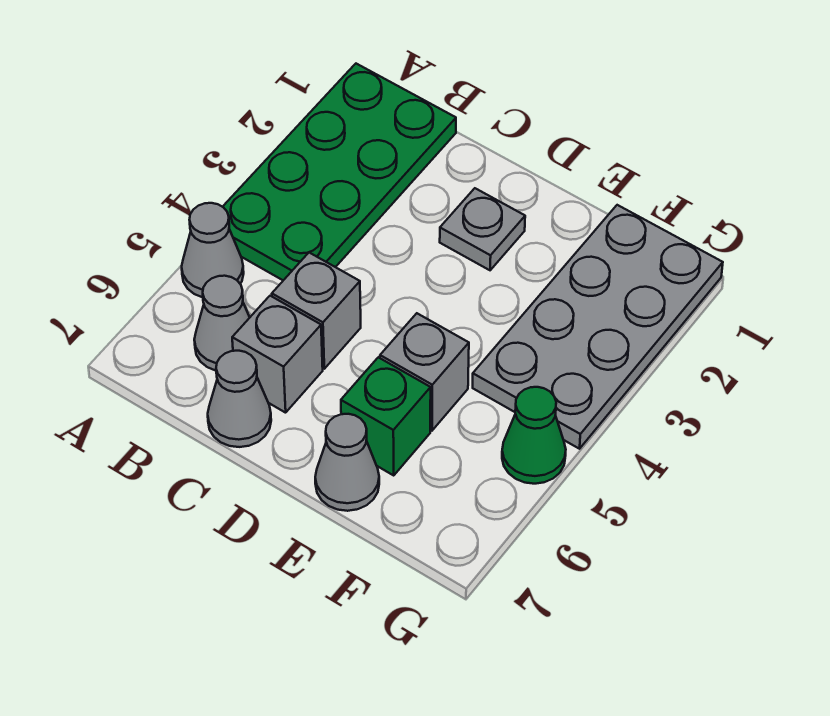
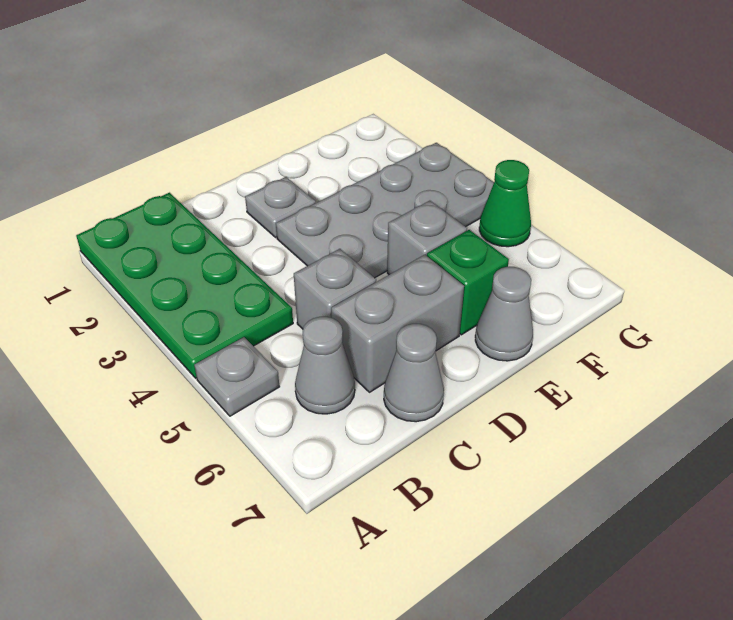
grey cone A5 level 1 -> grey plate A5 level 1
grey brick C6 level 1 -> grey brick C6:D6 level 1
grey plate F1:G4 level 1 -> grey plate D3:G4 level 1

